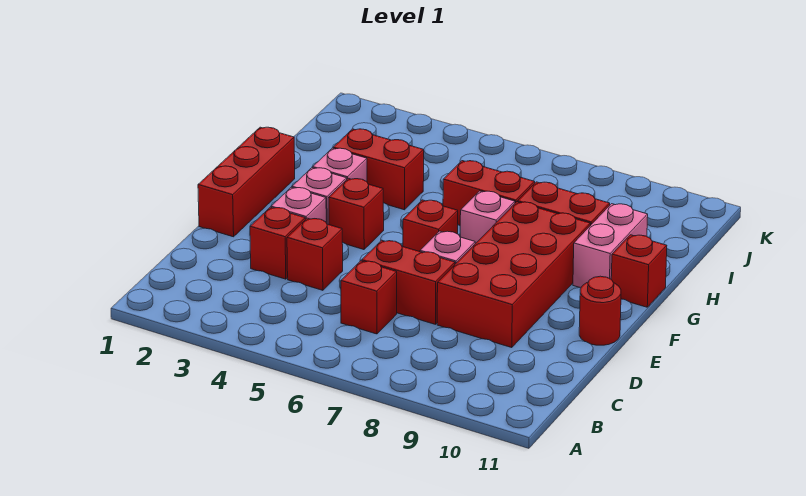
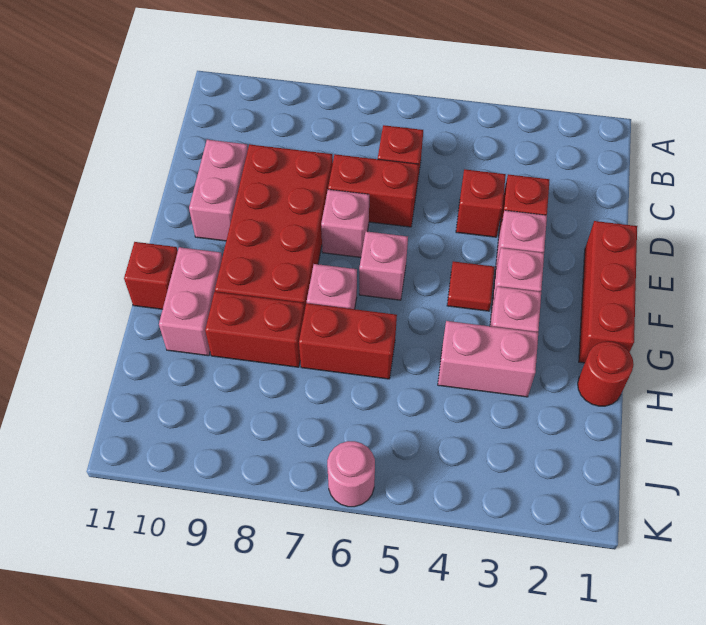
none -> pink brick D10:E10 level 1
red round brick E11 level 1 -> red round brick H1 level 1
red brick F4 level 1 -> red tile F4 level 1
red brick F6 level 1 -> pink brick F6 level 1
red brick H3:H4 level 1 -> pink brick H3:H4 level 1
none -> pink round brick K6 level 1

